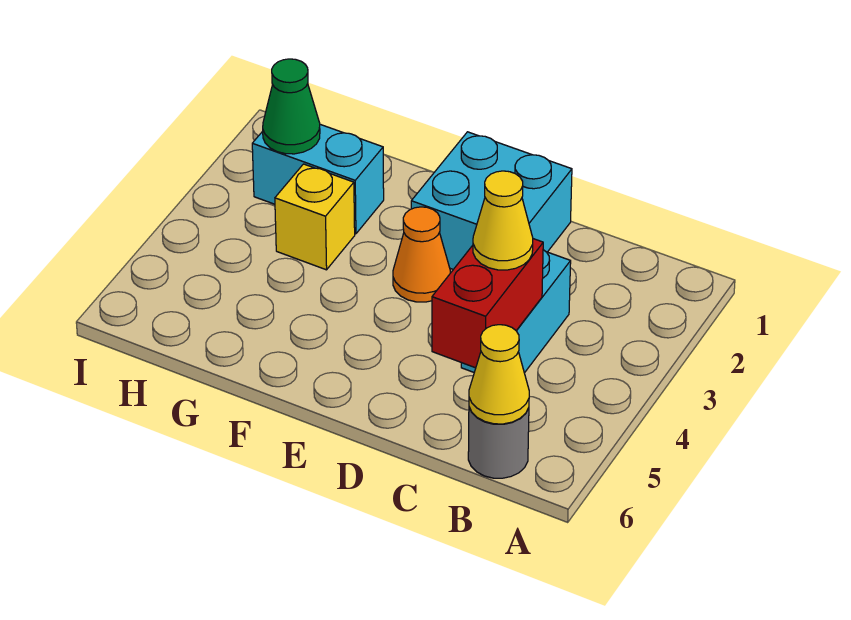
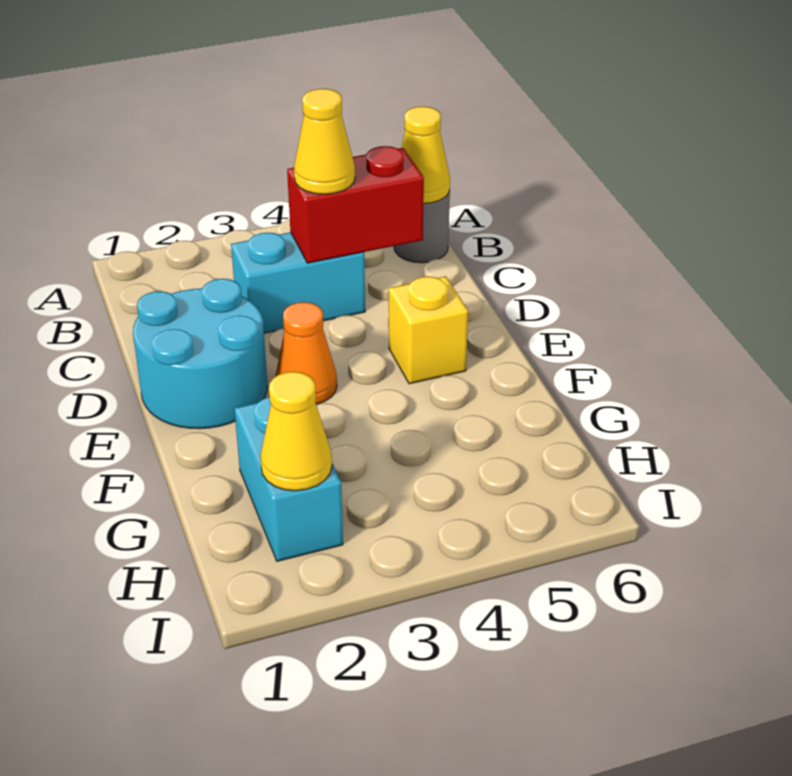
cyan brick D1:E2 level 1 -> cyan round brick D1:E2 level 1
yellow brick G3 level 1 -> yellow brick E5 level 1
green cone H2 level 2 -> yellow cone H2 level 2

